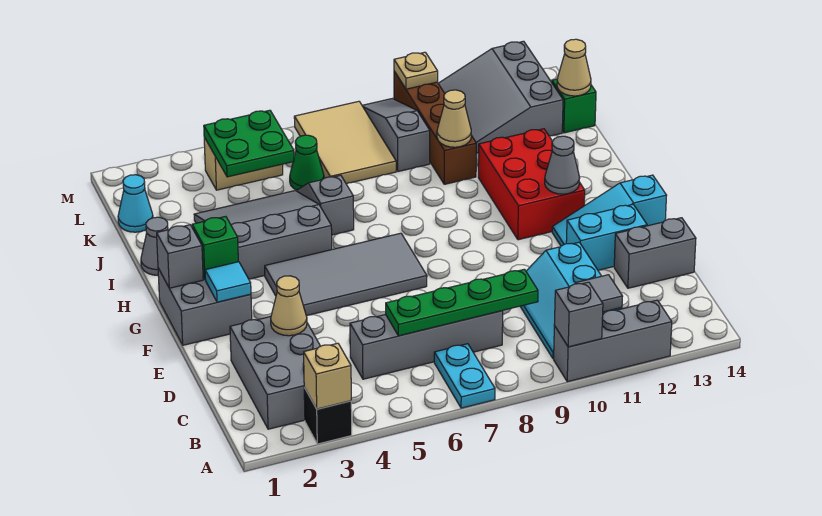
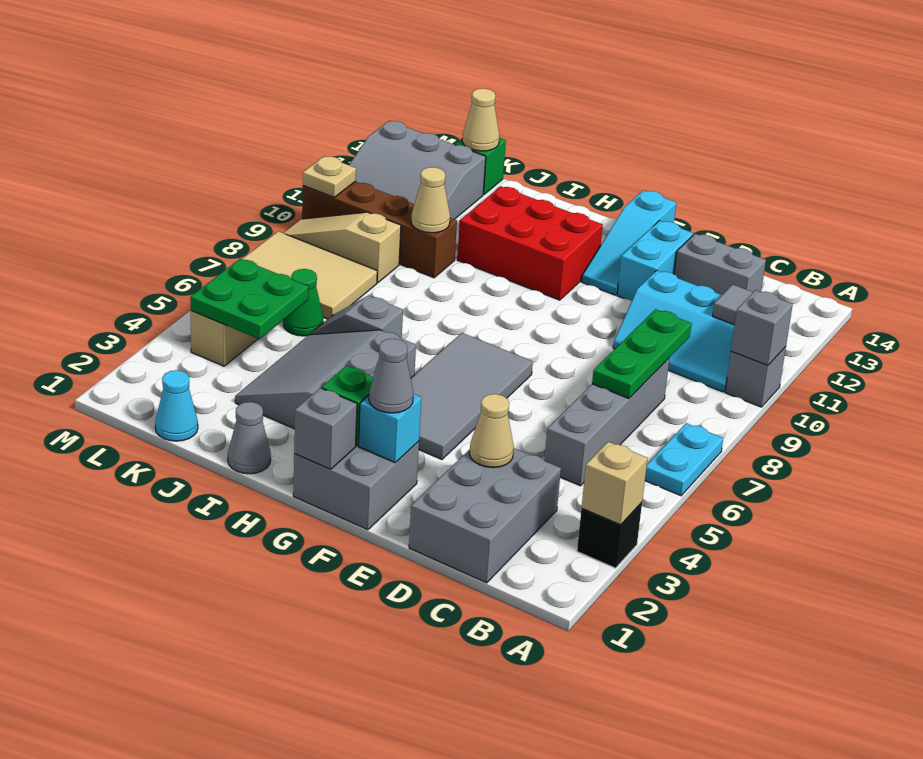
cyan plate A7:B7 level 1 -> cyan plate A6:A7 level 1
grey brick A10:A12 level 1 -> grey brick A10 level 1
grey brick B2:D3 level 1 -> grey brick C1:D3 level 1
green plate C6:C9 level 2 -> green plate C7:C9 level 2
grey brick D13:D14 level 1 -> grey brick C13:D13 level 1
cyan tile F2 level 2 -> cyan brick F2 level 2
grey cone G12 level 2 -> grey cone F2 level 3
grey slope K9:M9 level 1 top K -> tan slope K9:M9 level 1 top K

